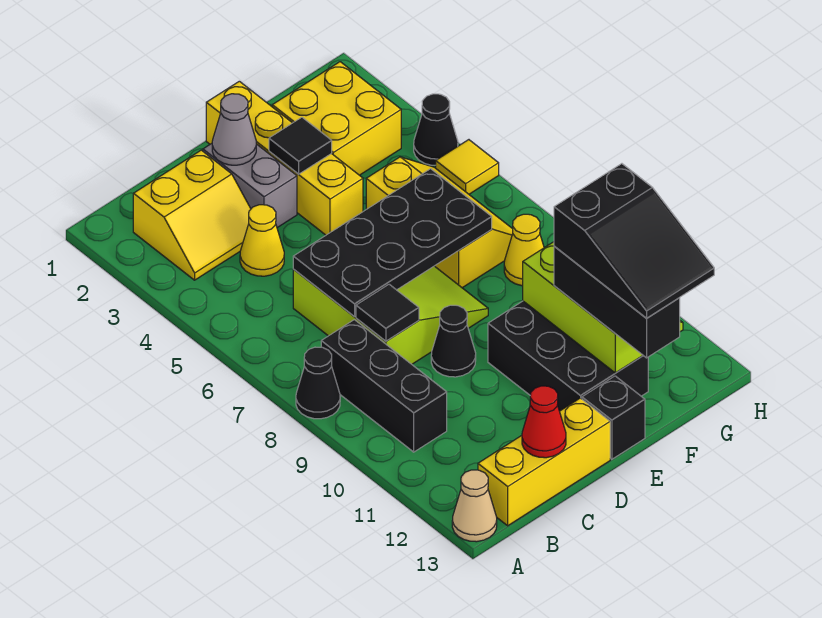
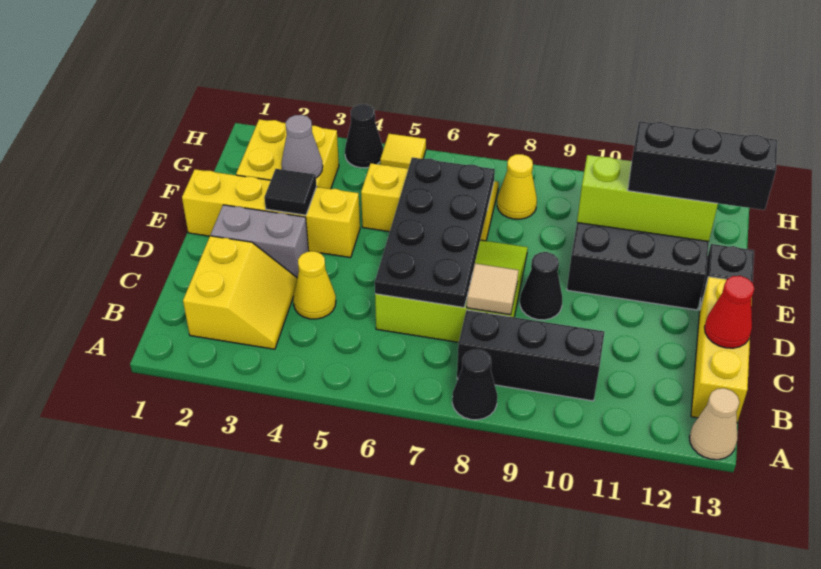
black tile C8 level 2 -> tan tile C8 level 2
grey cone D2 level 2 -> grey cone F3 level 2
black slope F11:G13 level 4 top 11 -> none

